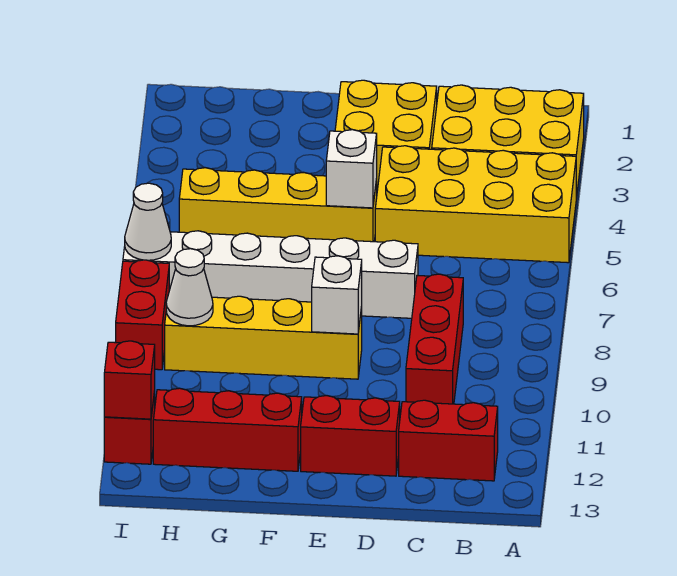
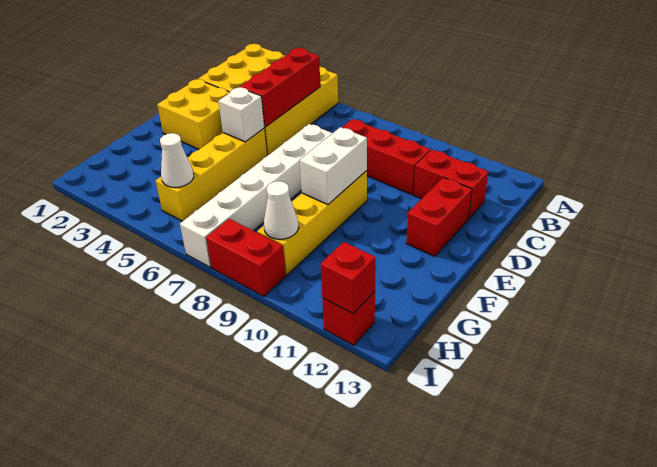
red brick B12:C12 level 1 -> red brick C11:C12 level 1
white brick E9 level 2 -> white brick E9:F9 level 2
red brick F12:H12 level 1 -> red brick B5:D5 level 2
white cone I7 level 2 -> white cone H5 level 2

